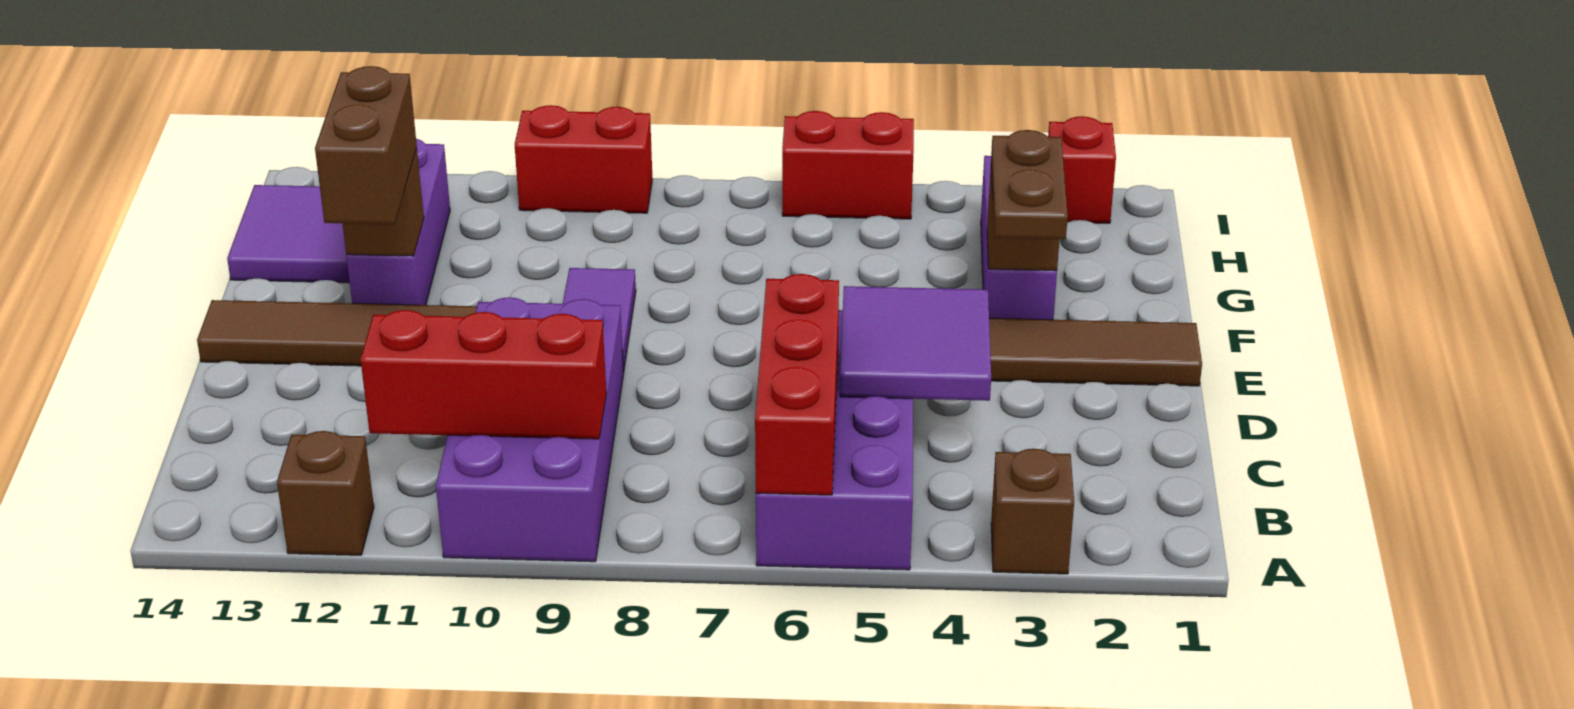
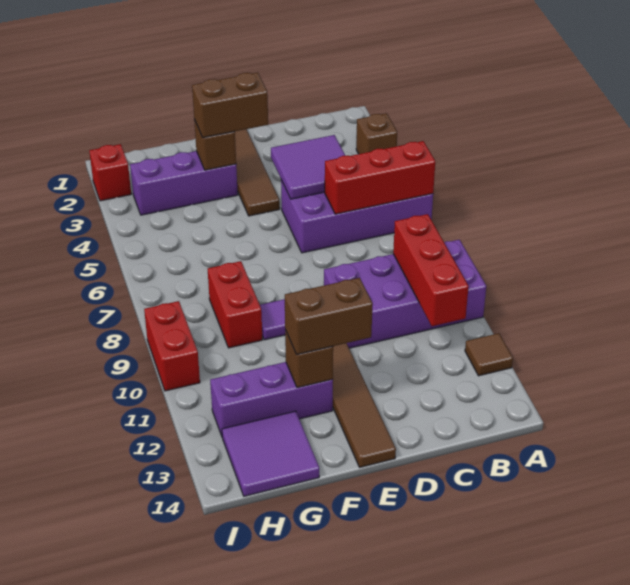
brown brick A12 level 1 -> brown tile A12 level 1
brown plate E3:F3 level 3 -> brown brick E3:F3 level 3
red brick I5:I6 level 1 -> red brick G8:G9 level 1

